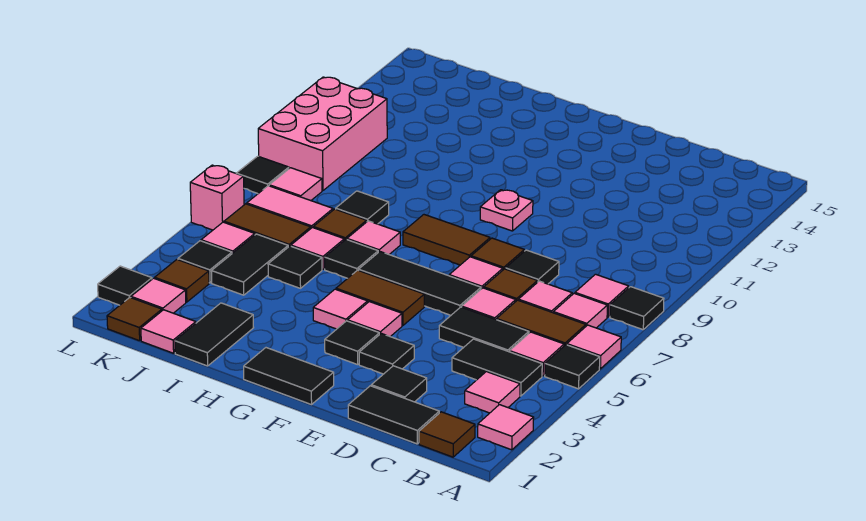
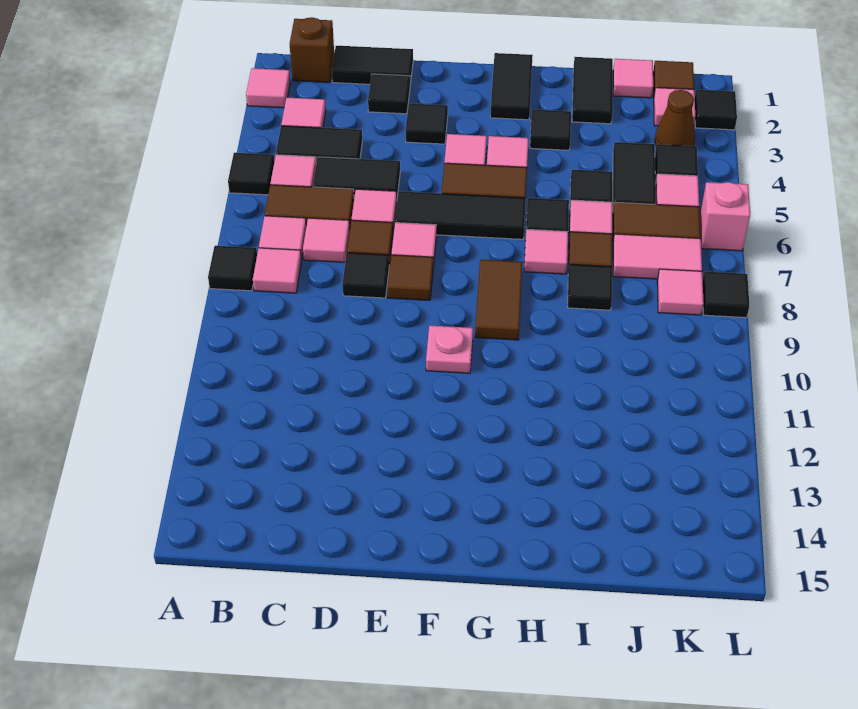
pink tile A6 level 1 -> none
brown tile B1 level 1 -> brown brick B1 level 1
black tile F1:G1 level 1 -> black tile G1:G2 level 1
black tile F3 level 1 -> black tile H3 level 1
brown tile F8:G8 level 1 -> brown tile G8:G9 level 1
brown tile K3 level 1 -> brown cone K3 level 1
pink brick K9:L11 level 1 -> none

